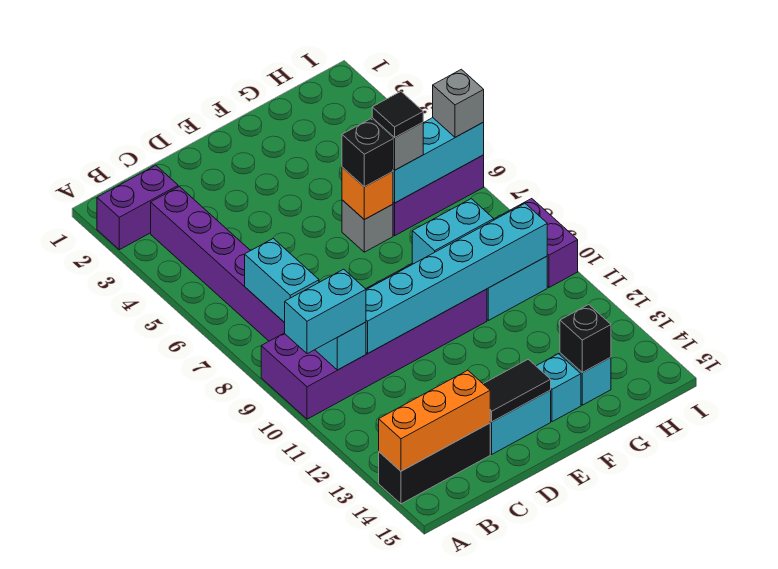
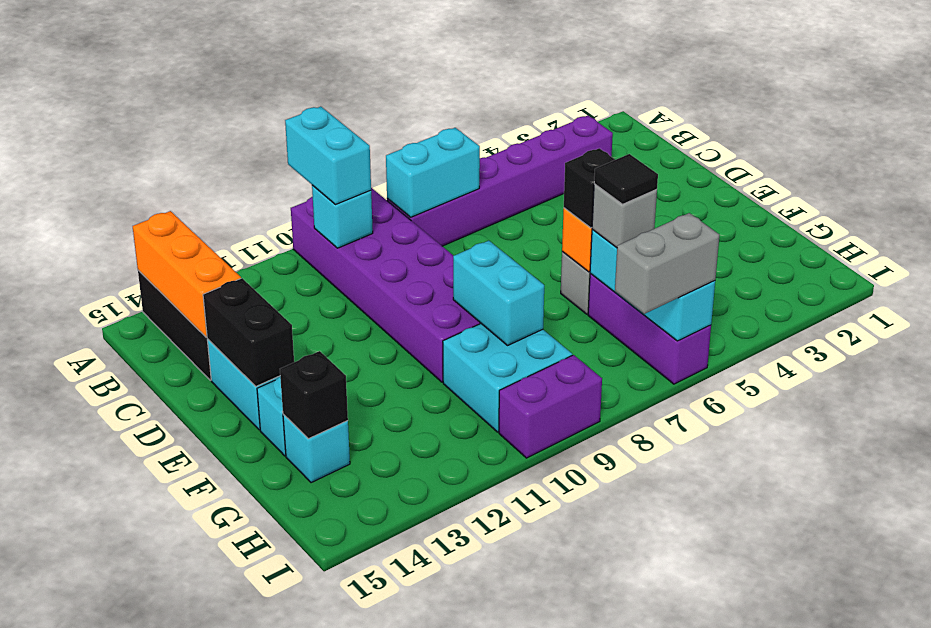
purple brick A2:B2 level 1 -> none
cyan brick C10:H10 level 2 -> none
black tile D14:E14 level 2 -> black brick D14:E14 level 2
grey brick I6 level 3 -> grey brick I6:I7 level 3

